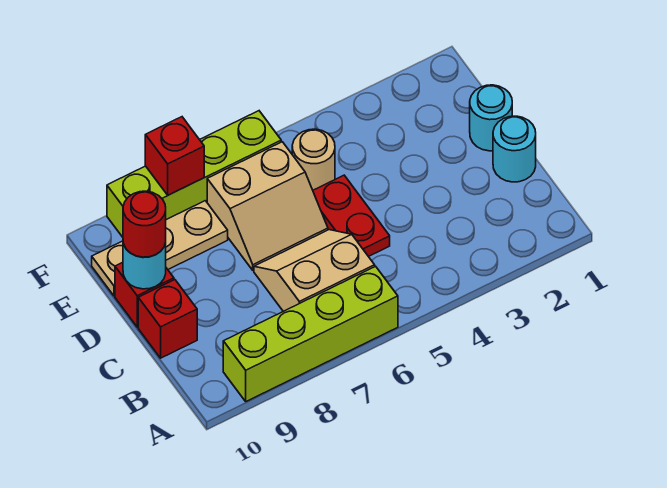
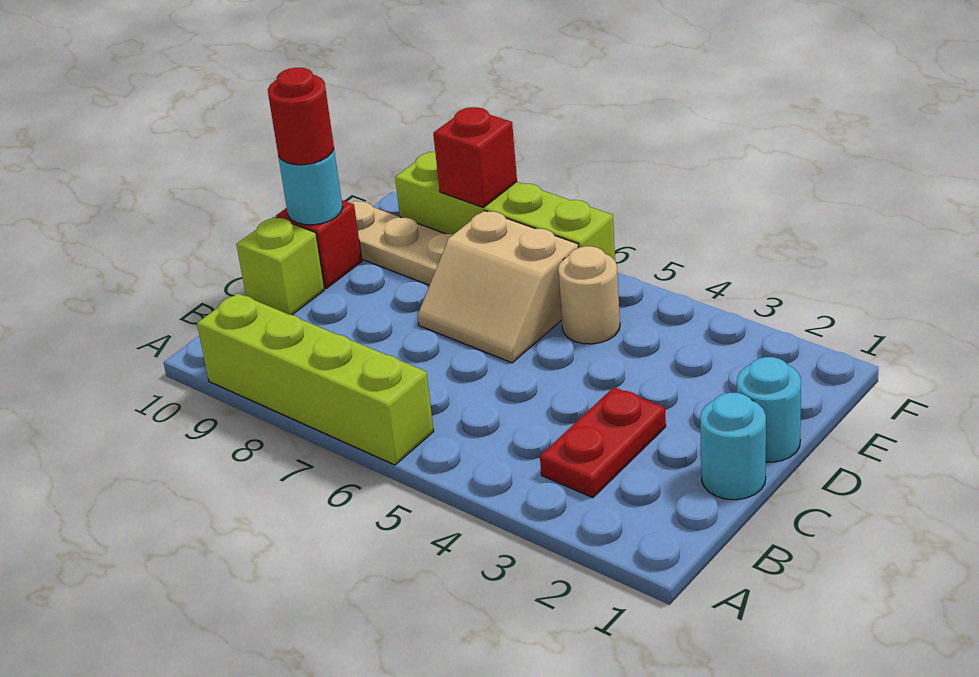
tan slope B6:C7 level 1 top B -> none
red plate C5:D5 level 1 -> red plate B3:C3 level 1
red brick C10 level 1 -> lime brick C10 level 1

